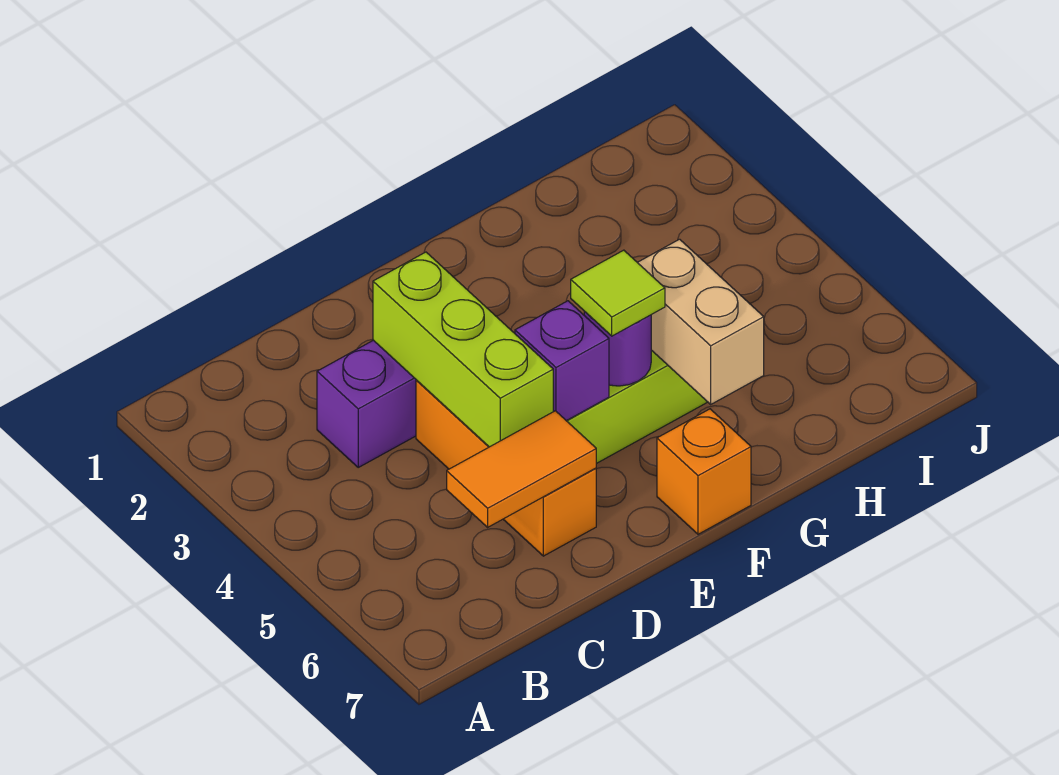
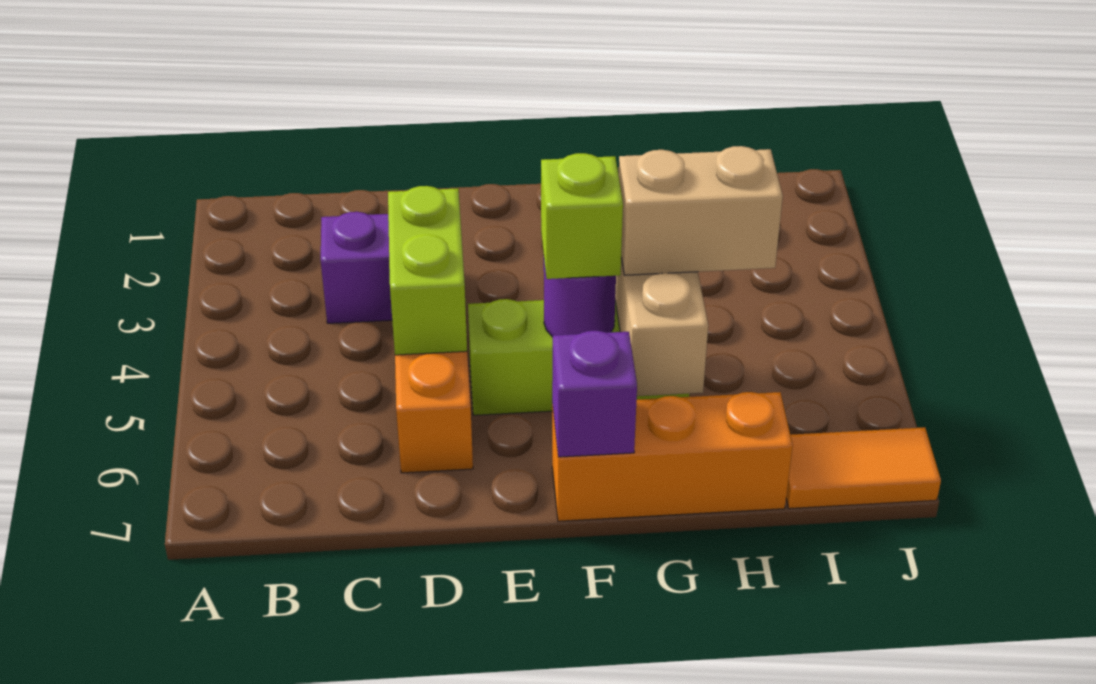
orange tile C6:D6 level 2 -> orange tile I7:J7 level 1
lime brick D3:D5 level 2 -> lime brick D4:D5 level 2
purple brick E5 level 2 -> purple brick F7 level 2
lime tile F5 level 3 -> lime brick F5 level 3
orange brick F7 level 1 -> orange brick F7:H7 level 1
none -> tan brick G5:H5 level 3

